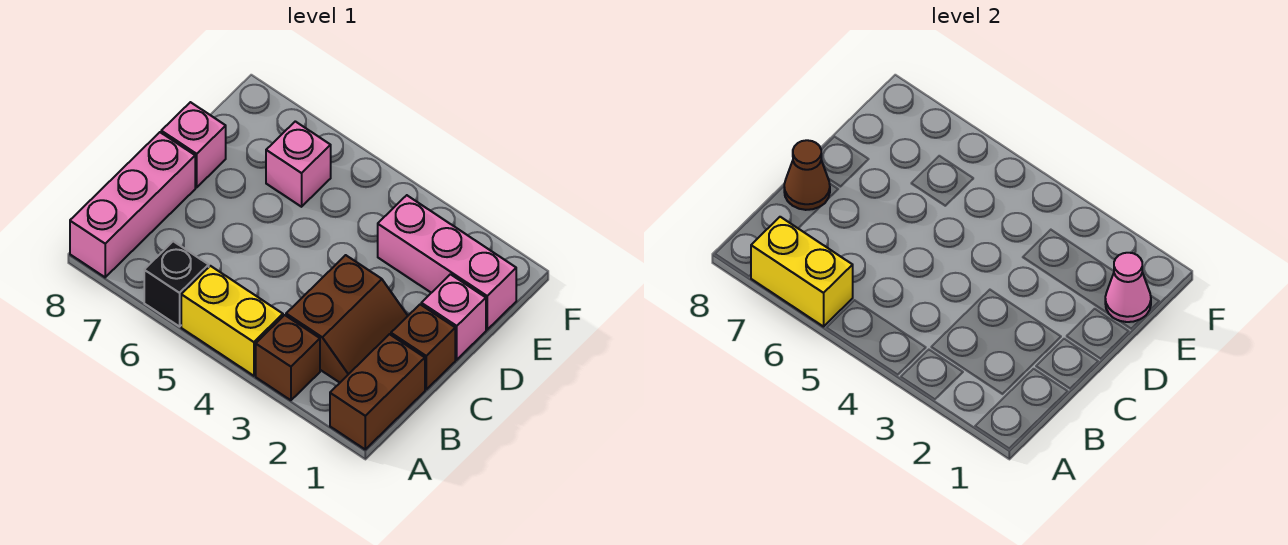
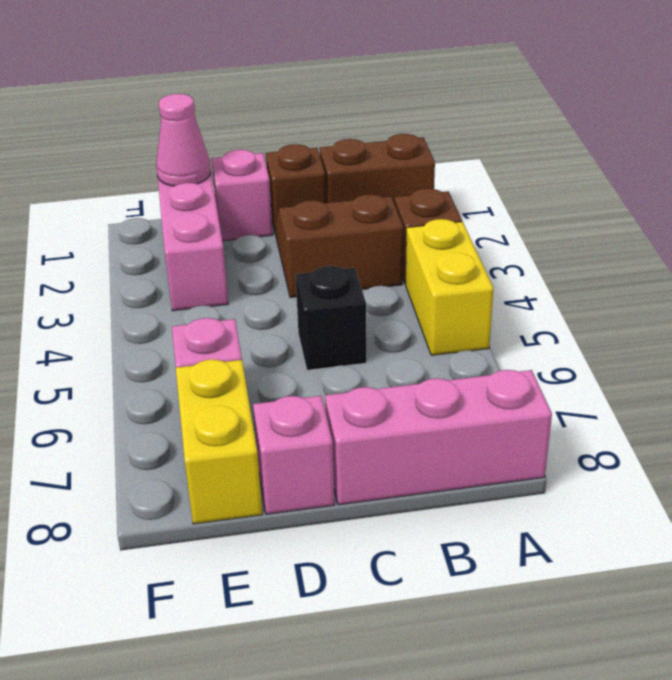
black brick A6 level 1 -> black brick C5 level 1
yellow brick A6:A7 level 2 -> yellow brick E7:E8 level 1
brown cone C8 level 2 -> none

